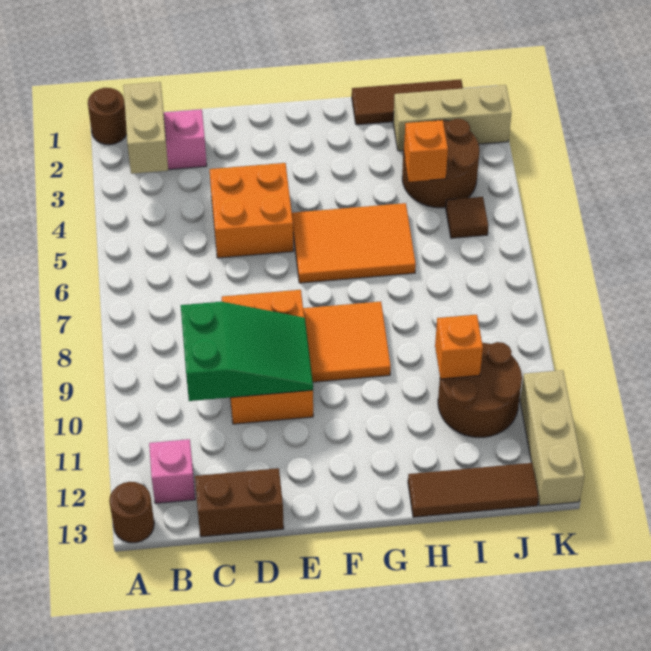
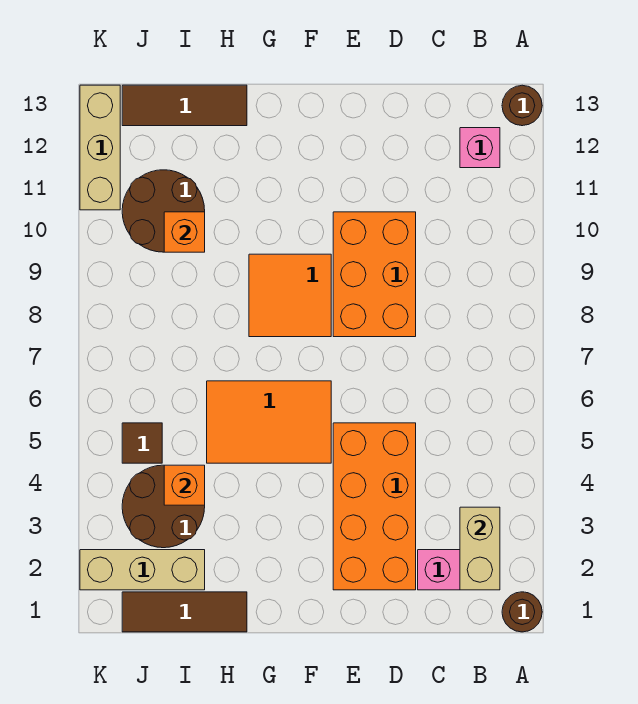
green slope C9:E10 level 2 top C -> none
brown brick C13:D13 level 1 -> none
orange brick D4:E5 level 1 -> orange brick D2:E5 level 1

